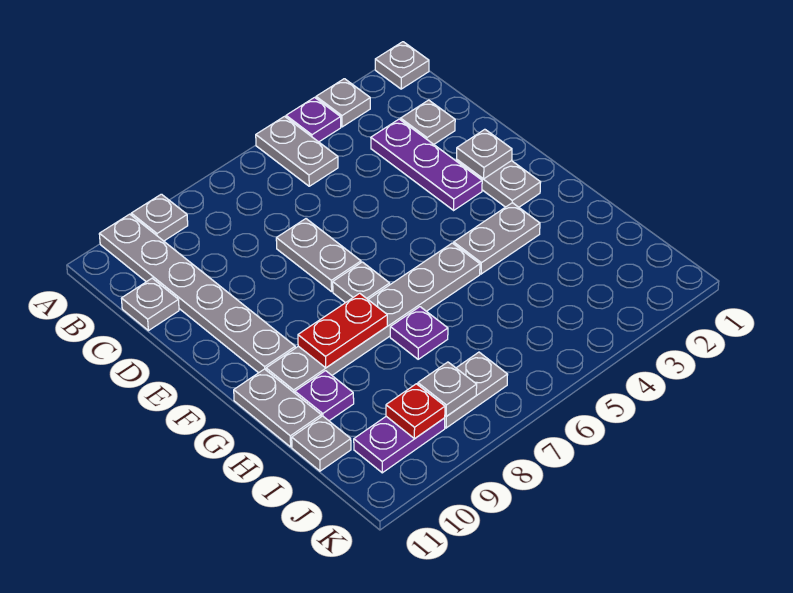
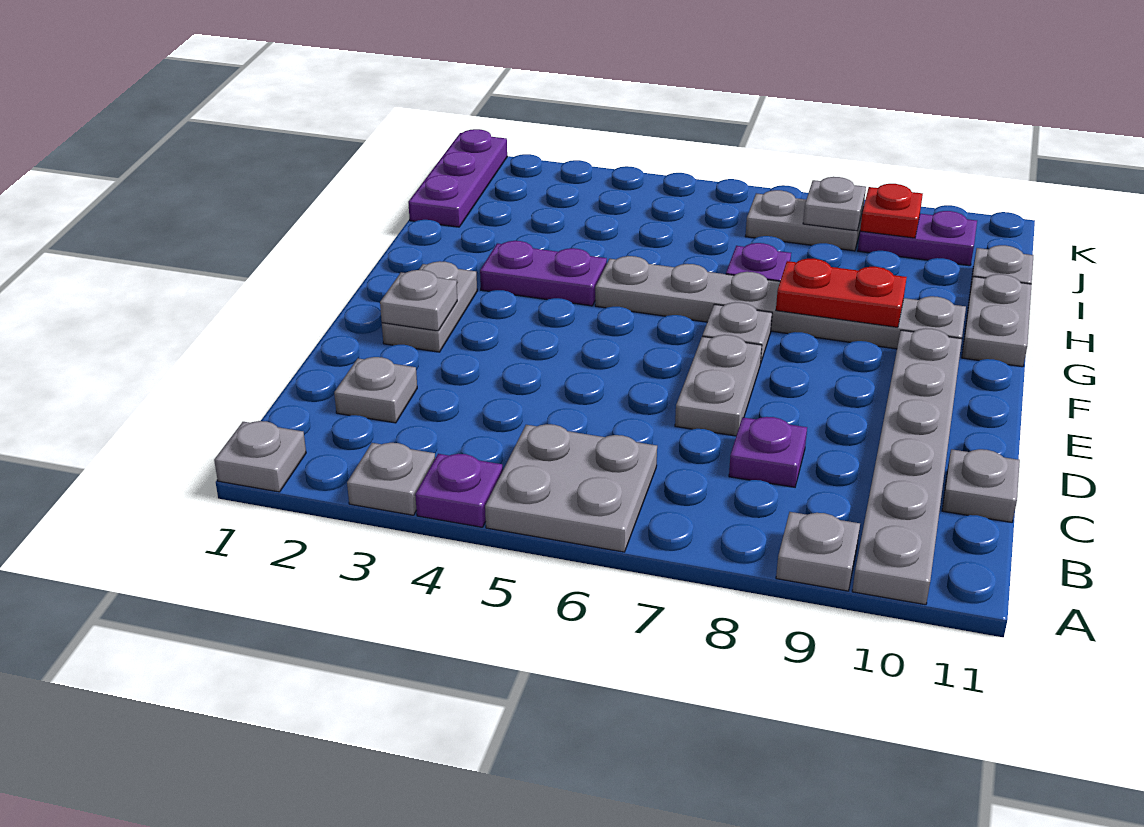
grey plate A5:B5 level 1 -> grey plate A5:B6 level 1
purple plate C3:E3 level 1 -> purple plate I1:K1 level 1
grey plate G3:G4 level 1 -> purple plate G3:G4 level 1
purple plate H10 level 1 -> purple plate C8 level 1

